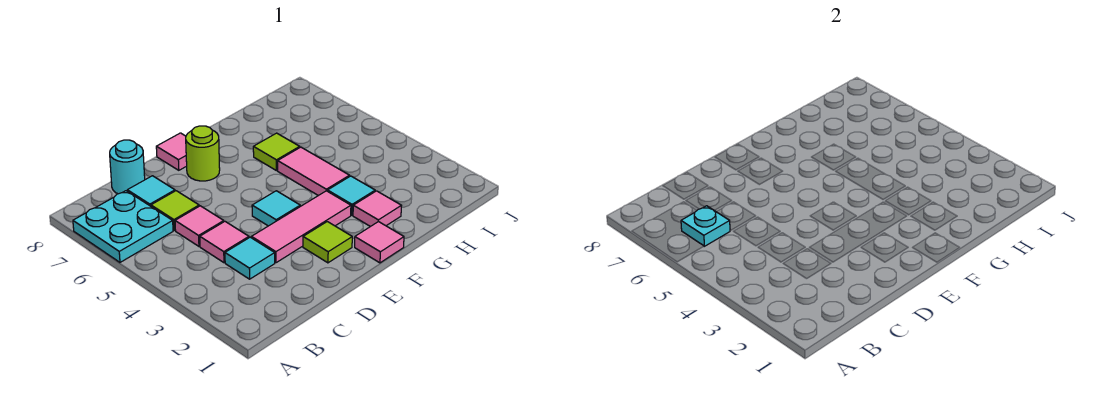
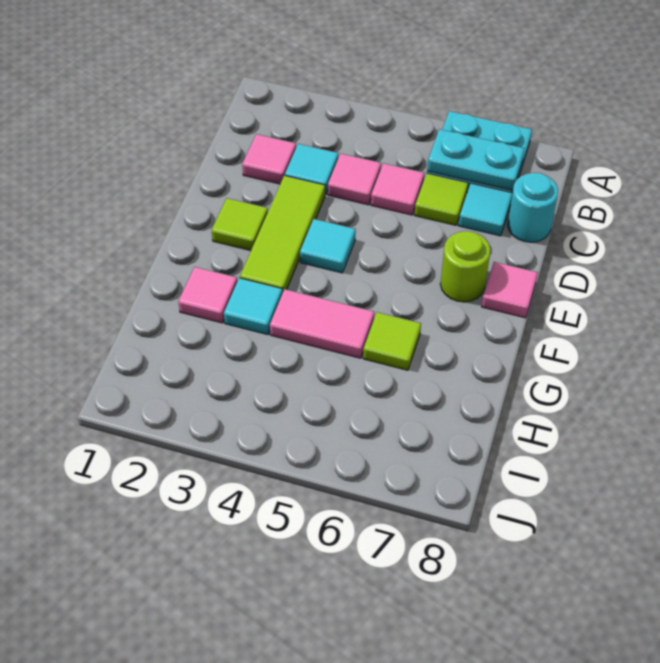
cyan plate B6 level 2 -> cyan plate B6:B7 level 2
pink tile D3:F3 level 1 -> lime tile D3:F3 level 1
pink tile F1 level 1 -> pink tile C2 level 1

